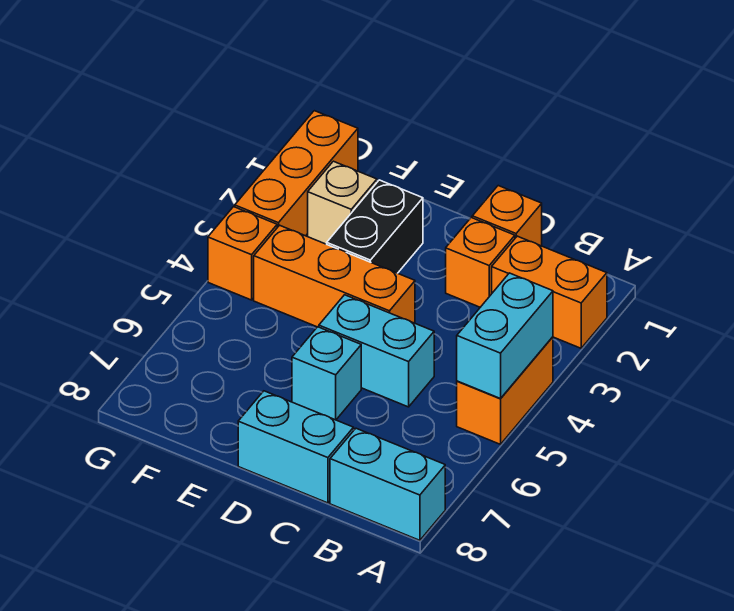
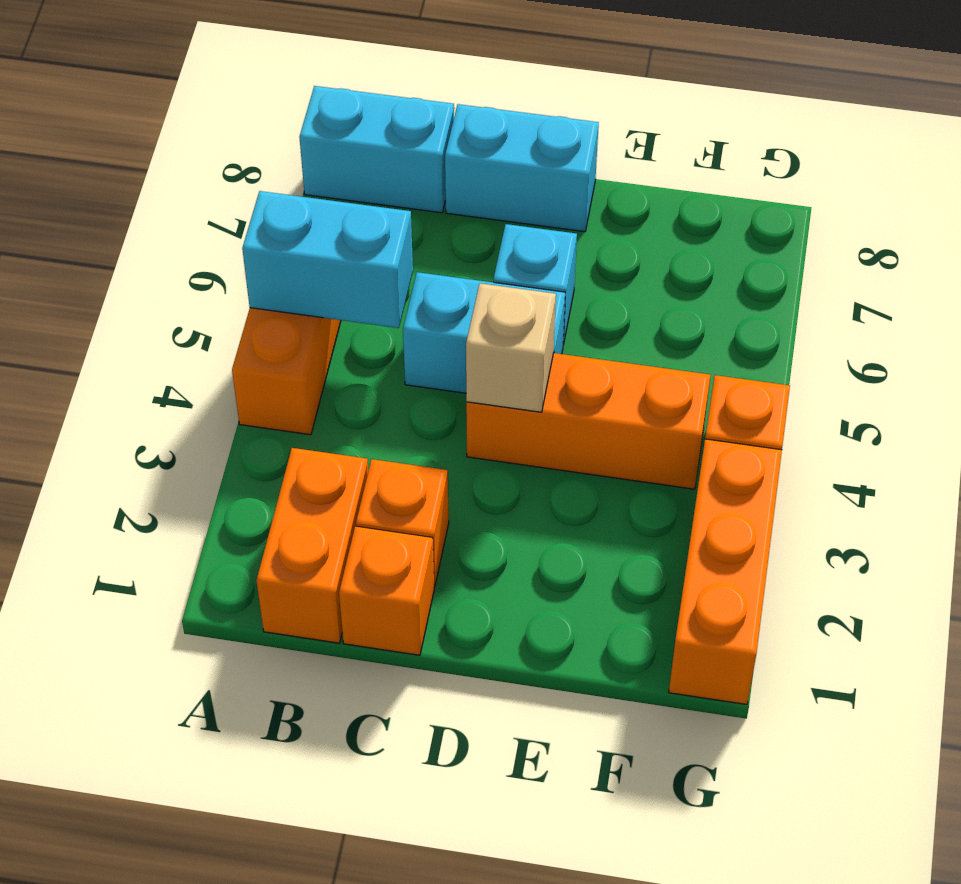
orange brick A2:B2 level 1 -> orange brick B1:B2 level 1
cyan brick A4:A5 level 2 -> cyan brick A5:B5 level 2
black brick E2:E3 level 1 -> none
tan brick F2 level 1 -> tan brick D4 level 2

